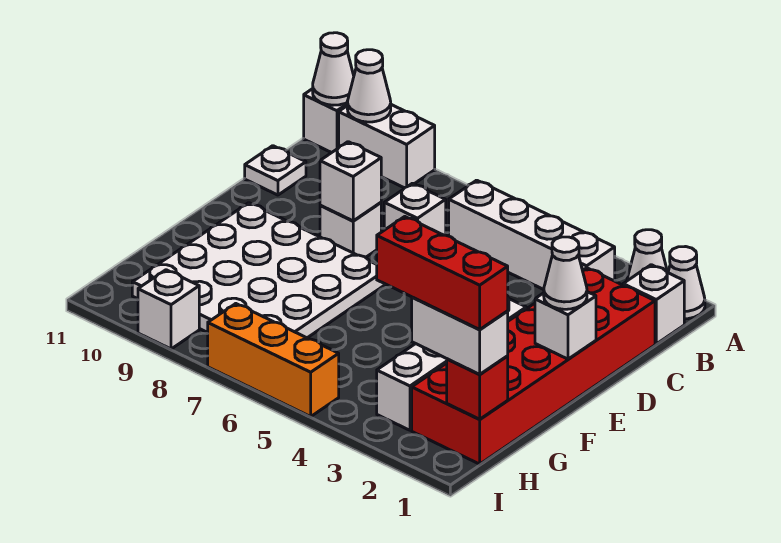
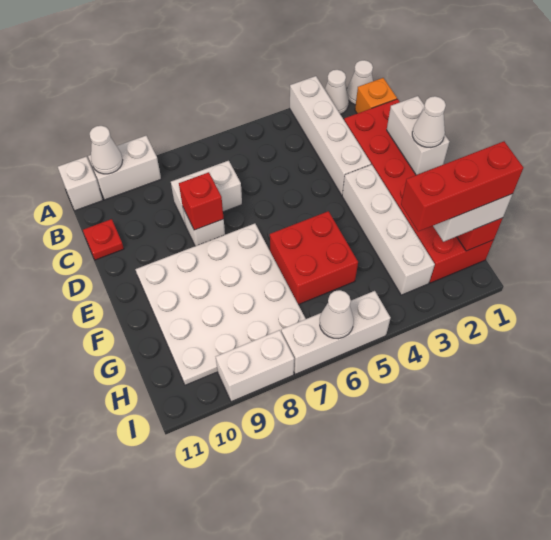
white cone A11 level 2 -> white cone I6 level 2
white brick B1 level 1 -> orange brick B1 level 1
white brick B3:B6 level 1 -> white brick A3:D3 level 1
white brick C7 level 1 -> white brick C7:C8 level 1
white plate C11 level 1 -> red plate C11 level 1
white brick D8 level 2 -> red brick D8 level 2
white brick E1 level 2 -> white brick D1:E1 level 2
none -> red brick F5:G6 level 1
orange brick I5:I7 level 1 -> white brick I5:I7 level 1
white brick I9 level 1 -> white brick I8:I9 level 1

